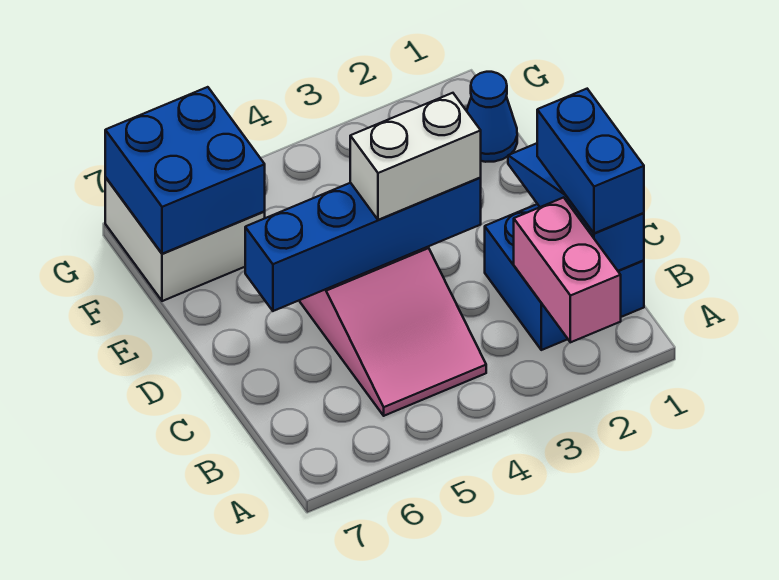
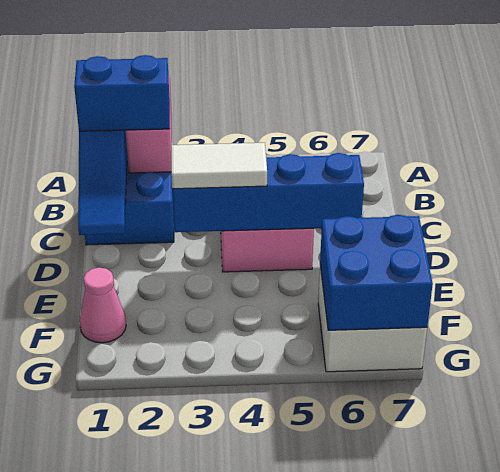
blue brick B1:C1 level 3 -> blue brick B1:B2 level 3
white brick D3:D4 level 3 -> white tile D3:D4 level 3
blue cone F1 level 1 -> pink cone F1 level 1

